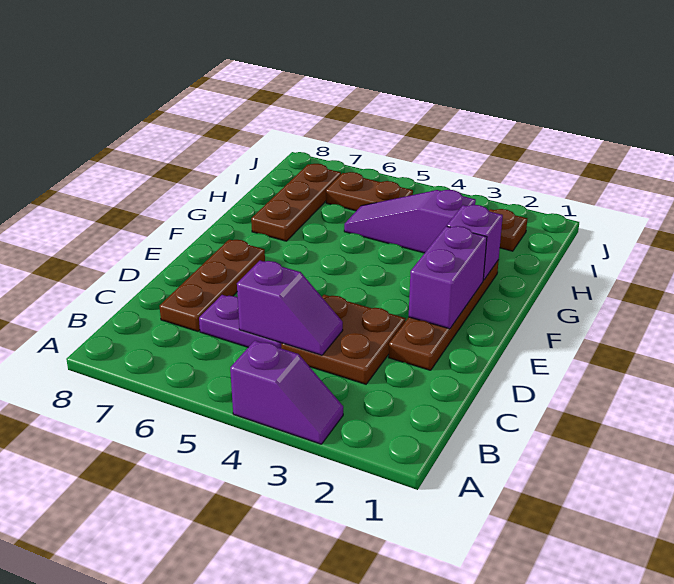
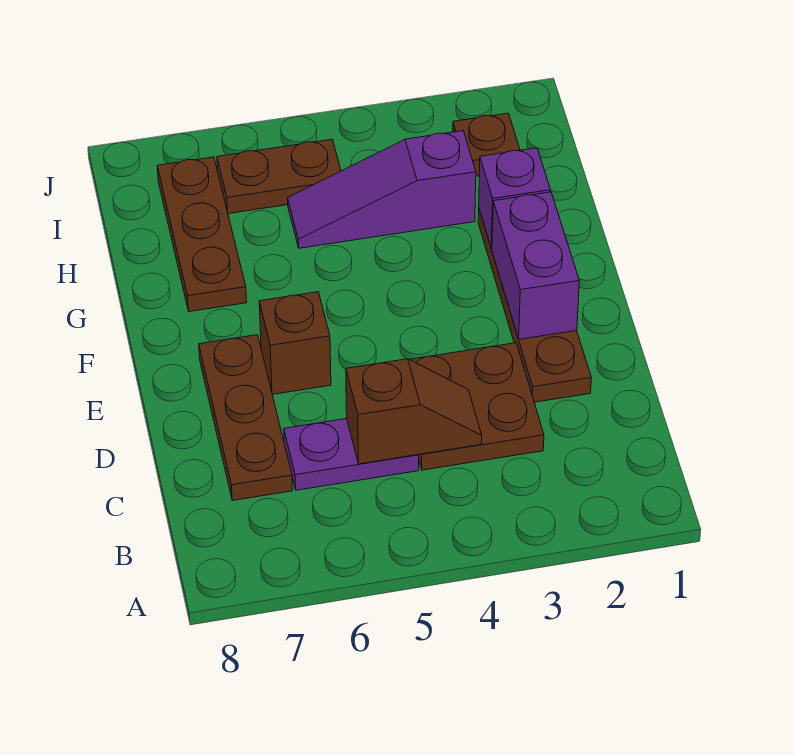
purple slope A3:A4 level 1 top 4 -> none
purple slope C4:C5 level 2 top 5 -> brown slope C4:C5 level 2 top 5
none -> brown brick E6 level 1

